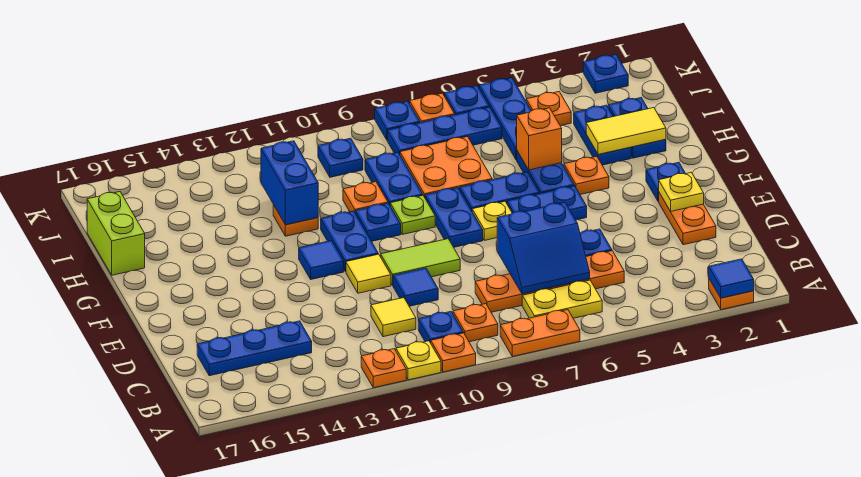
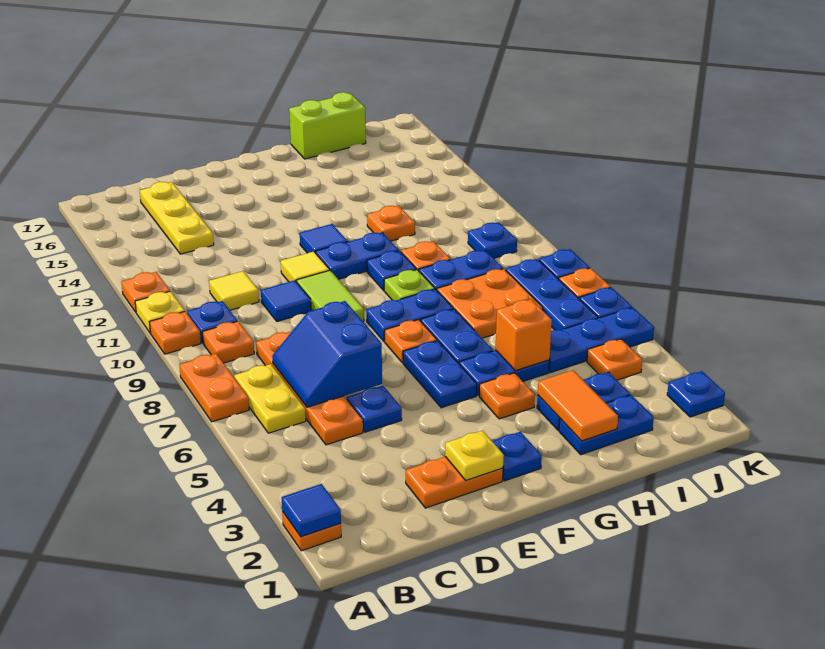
blue plate C14:C16 level 1 -> yellow plate C14:C16 level 1
yellow plate F7 level 1 -> orange plate F7 level 1
yellow tile H2:H3 level 2 -> orange tile H2:H3 level 2
blue brick H12:I12 level 2 -> none

